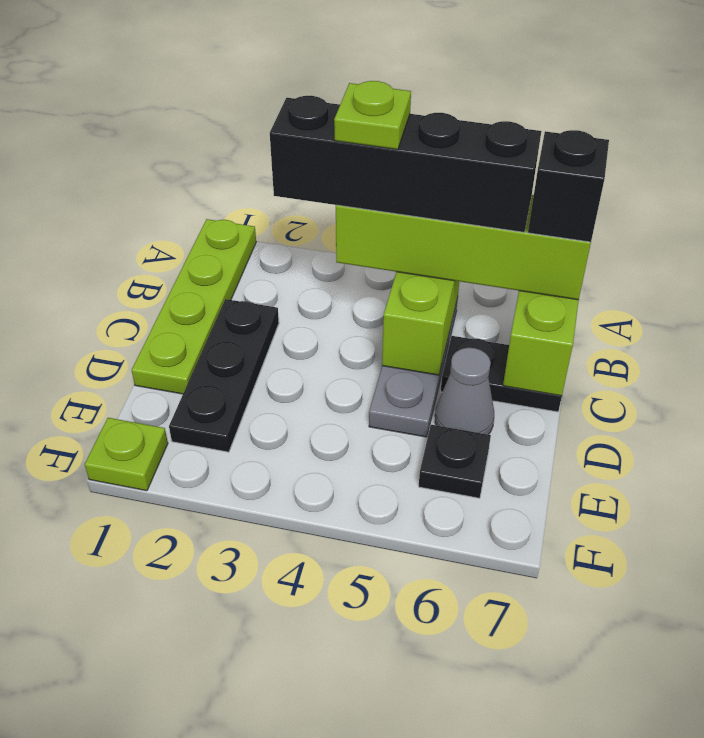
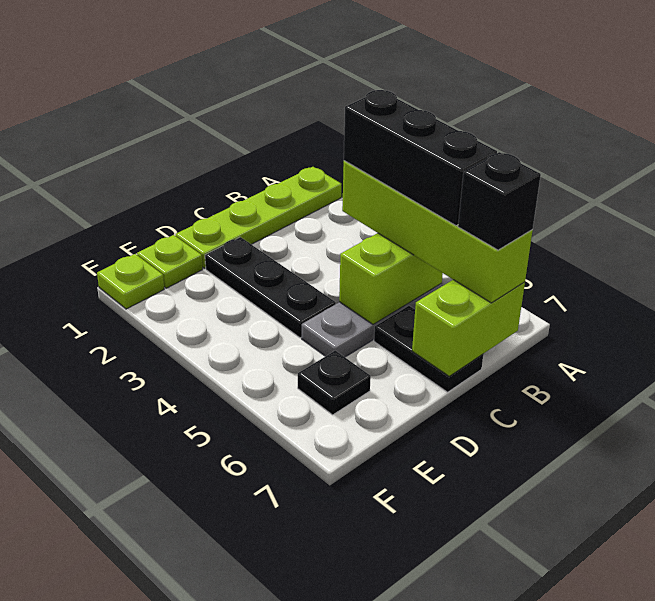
black brick B3:B6 level 4 -> black brick B4:B6 level 4
lime plate B4 level 5 -> lime plate E1 level 1
black plate C2:E2 level 1 -> black plate D2:D4 level 1
grey cone D6 level 1 -> none

